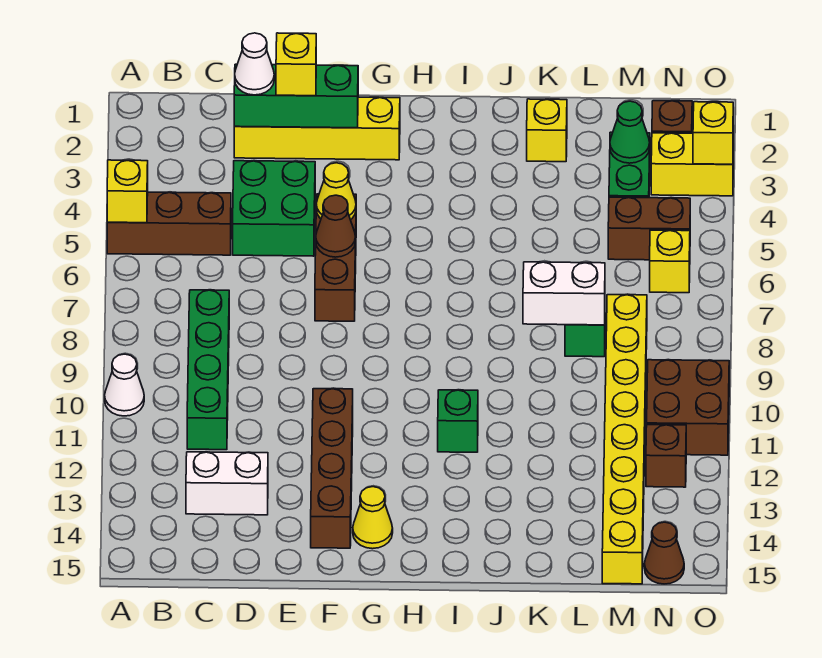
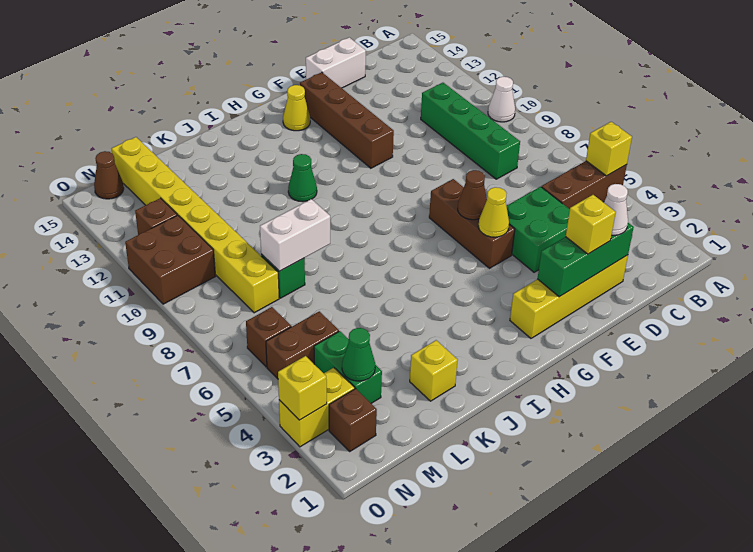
white brick C13:D13 level 1 -> white brick D15:E15 level 1
green brick I11 level 1 -> green cone I11 level 1
yellow brick N6 level 1 -> brown brick N6 level 1

